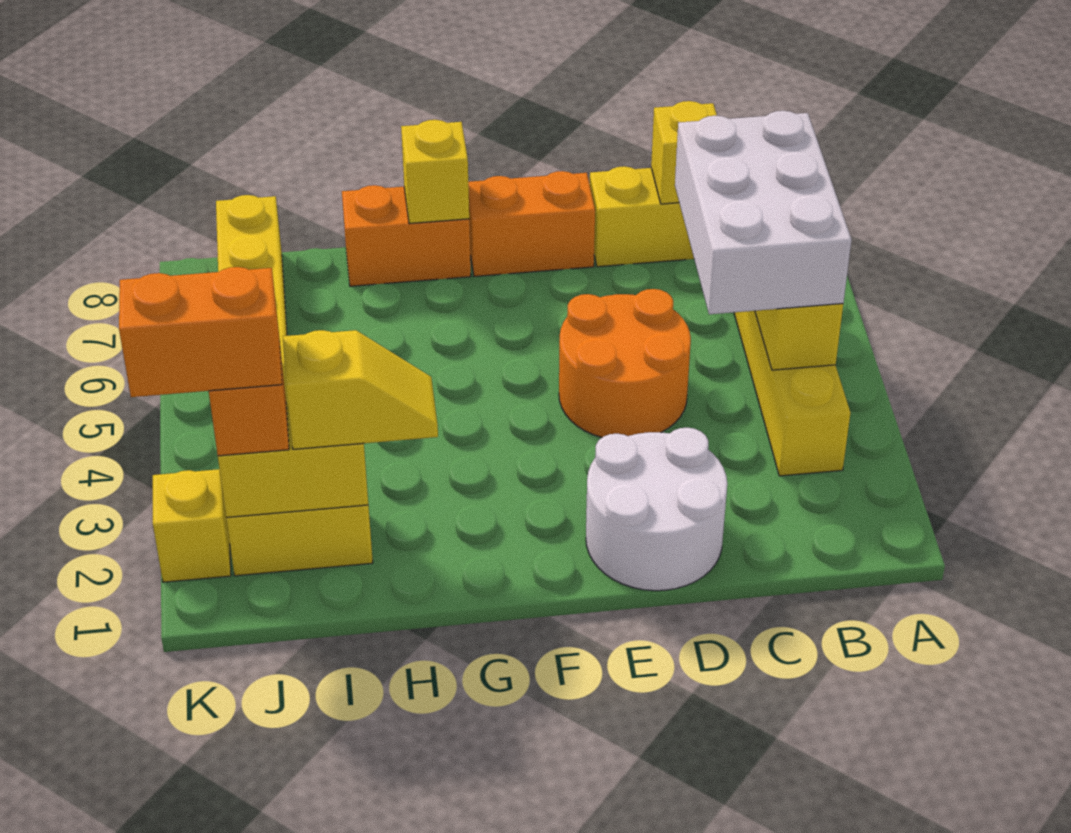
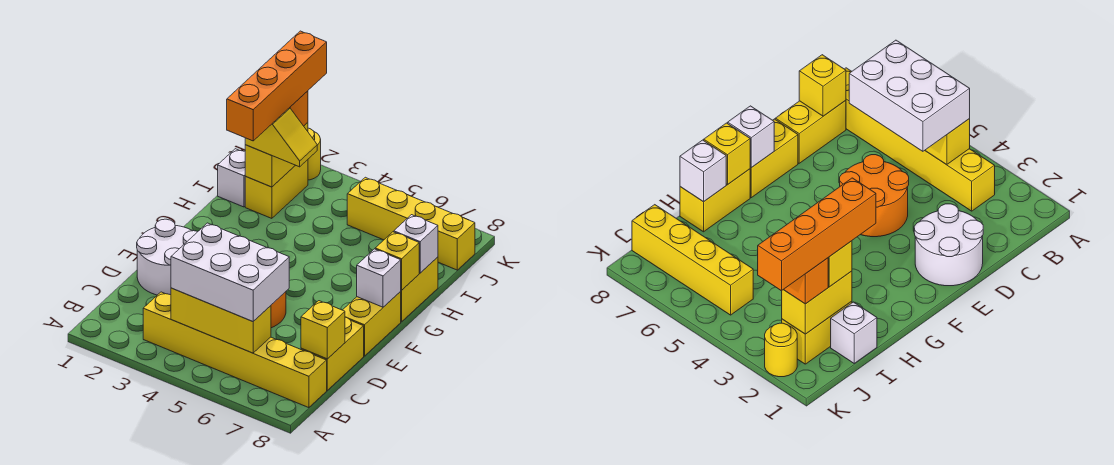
orange brick E8:F8 level 1 -> yellow brick E8:F8 level 1
none -> white brick F8 level 2
orange brick G8:H8 level 1 -> yellow brick G8:H8 level 1
yellow slope H2:I2 level 3 top I -> yellow slope I2:I3 level 3 top 2
none -> white brick H8 level 2
none -> white brick I1 level 1
orange brick J2:K2 level 4 -> orange brick H2:K2 level 4
yellow brick K2 level 1 -> yellow round brick K2 level 1

